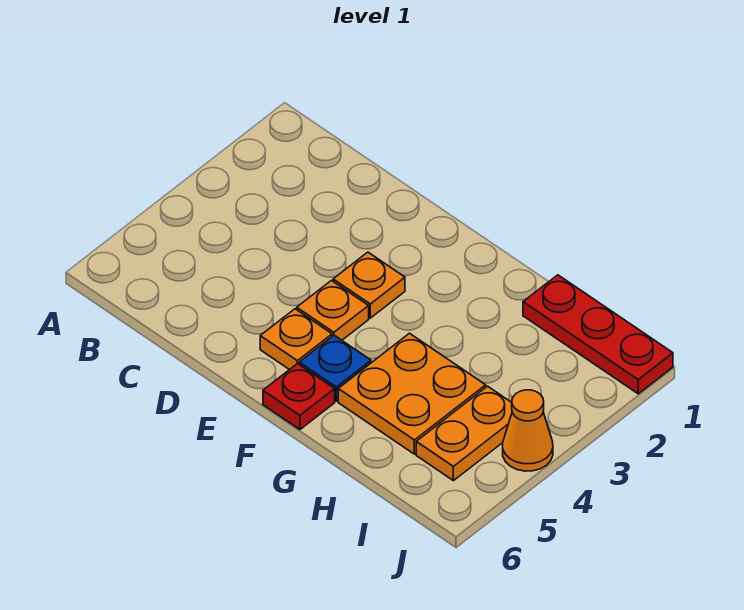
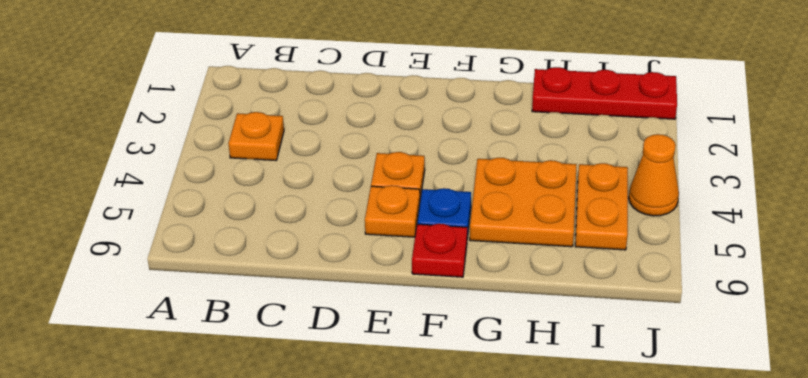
orange plate E3 level 1 -> orange plate B3 level 1

